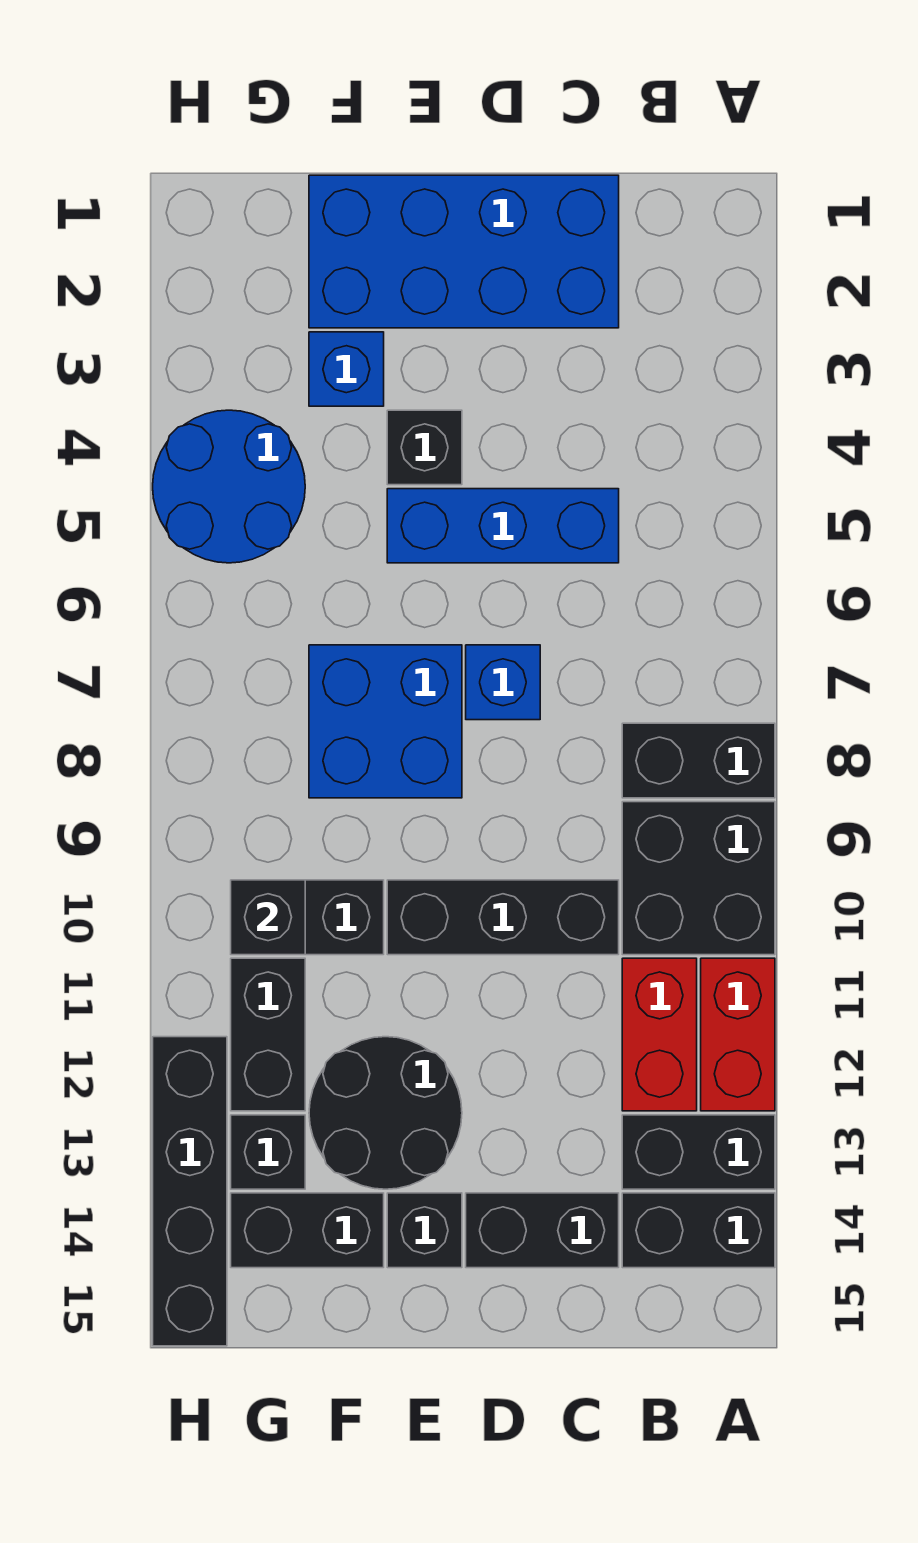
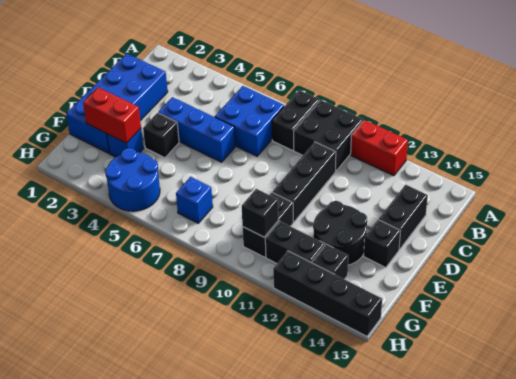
black brick A13:B13 level 1 -> none
black brick A14:B14 level 1 -> none
red brick B11:B12 level 1 -> red brick F2:F3 level 2
blue brick C5:E5 level 1 -> blue brick D4:D6 level 1
blue brick D7 level 1 -> blue brick G7 level 1
blue brick E7:F8 level 1 -> blue brick B6:C7 level 1
black brick F14:G14 level 1 -> none

